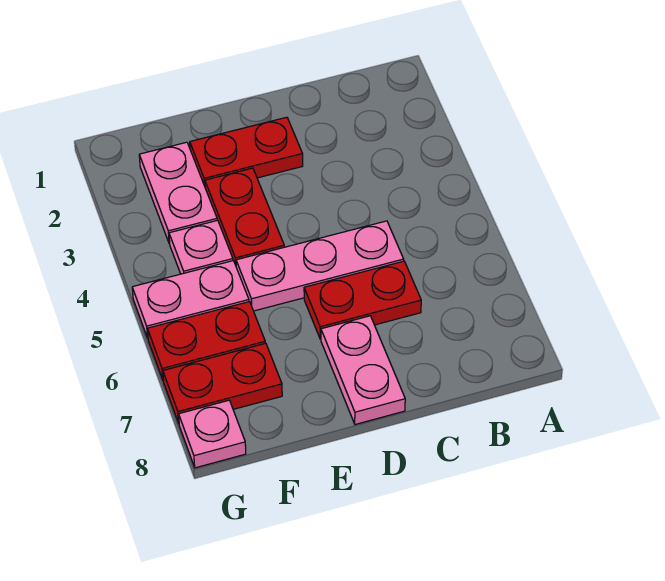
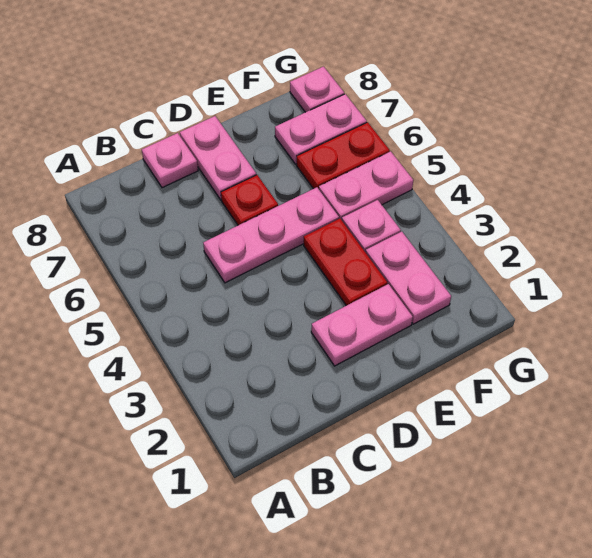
red plate C6:D6 level 1 -> red plate D6 level 1
none -> pink plate C8 level 1
red plate D2:E2 level 1 -> pink plate D2:E2 level 1
red plate F7:G7 level 1 -> pink plate F7:G7 level 1

